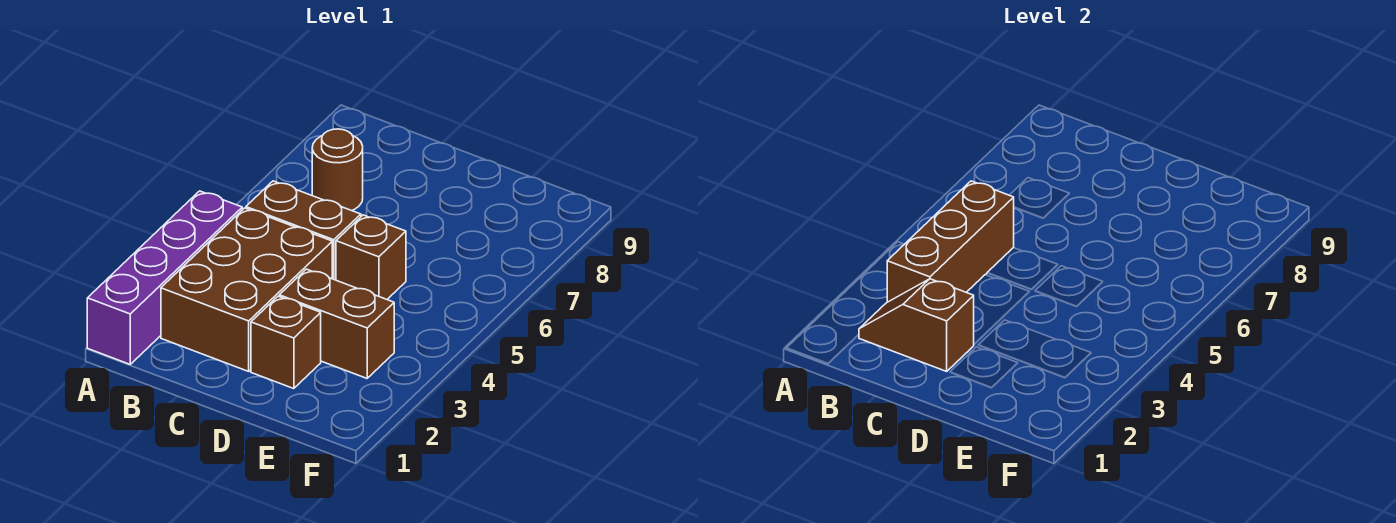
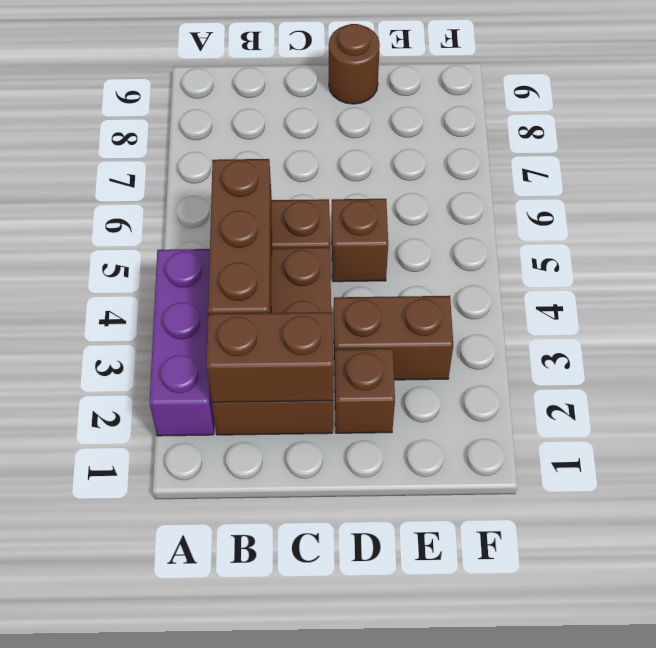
purple brick A1:A4 level 1 -> purple brick A2:A4 level 1
brown slope B2:C2 level 2 top C -> brown brick B2:C2 level 2
brown round brick B7 level 1 -> brown round brick D9 level 1

